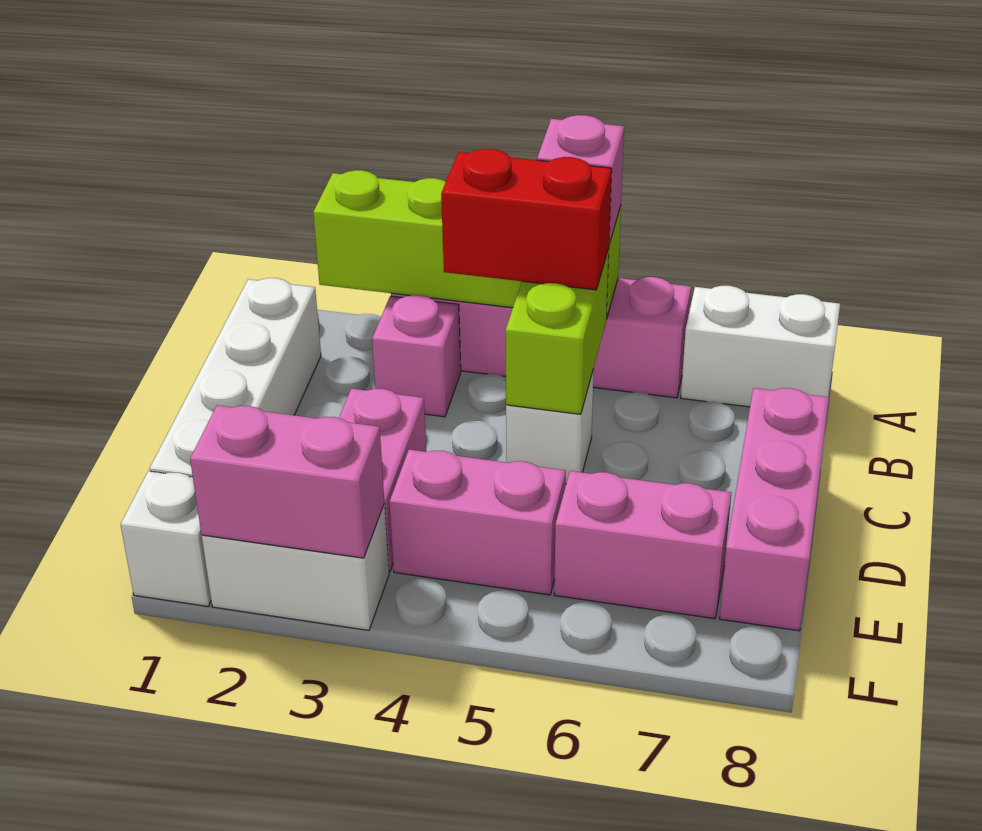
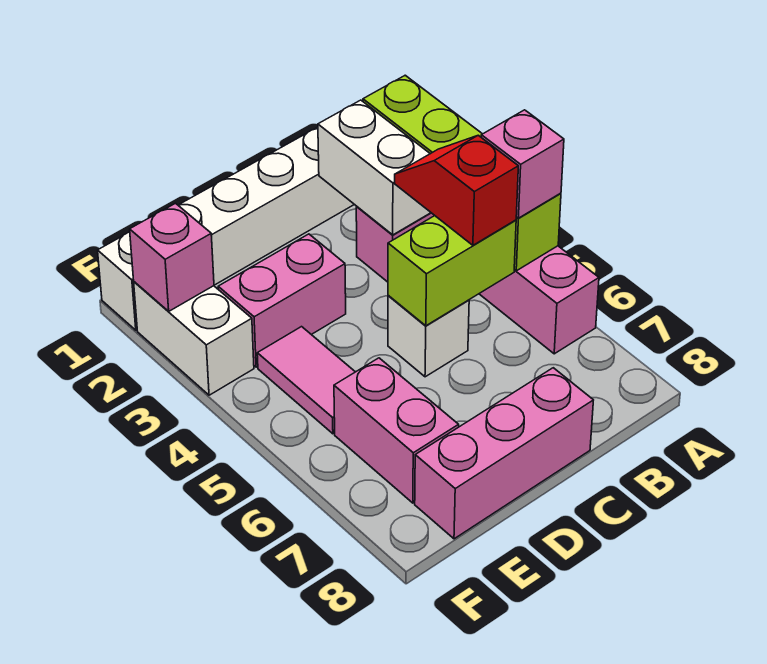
white brick A7:A8 level 1 -> white brick B2:B3 level 2
red brick B4:B5 level 3 -> red slope B4:B5 level 3 top 5
pink brick E4:E5 level 1 -> pink tile E4:E5 level 1
pink brick F2:F3 level 2 -> pink brick F2 level 2

